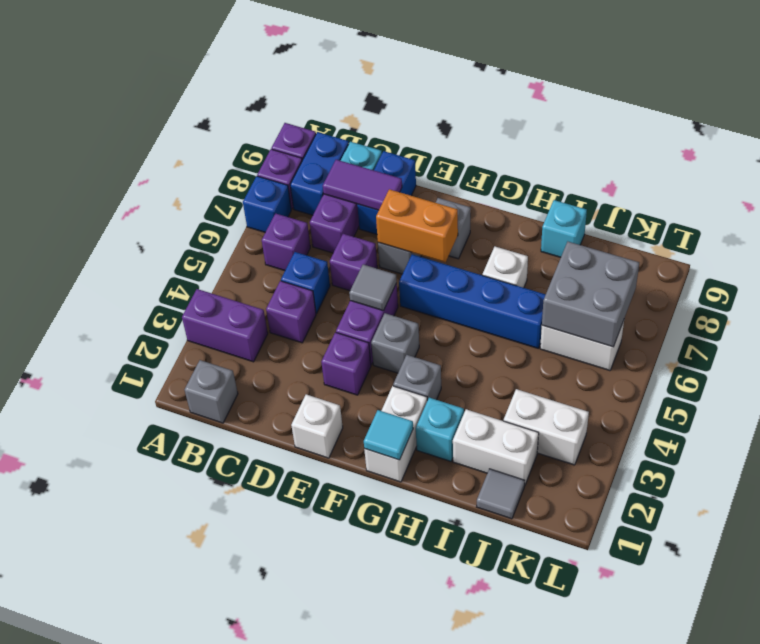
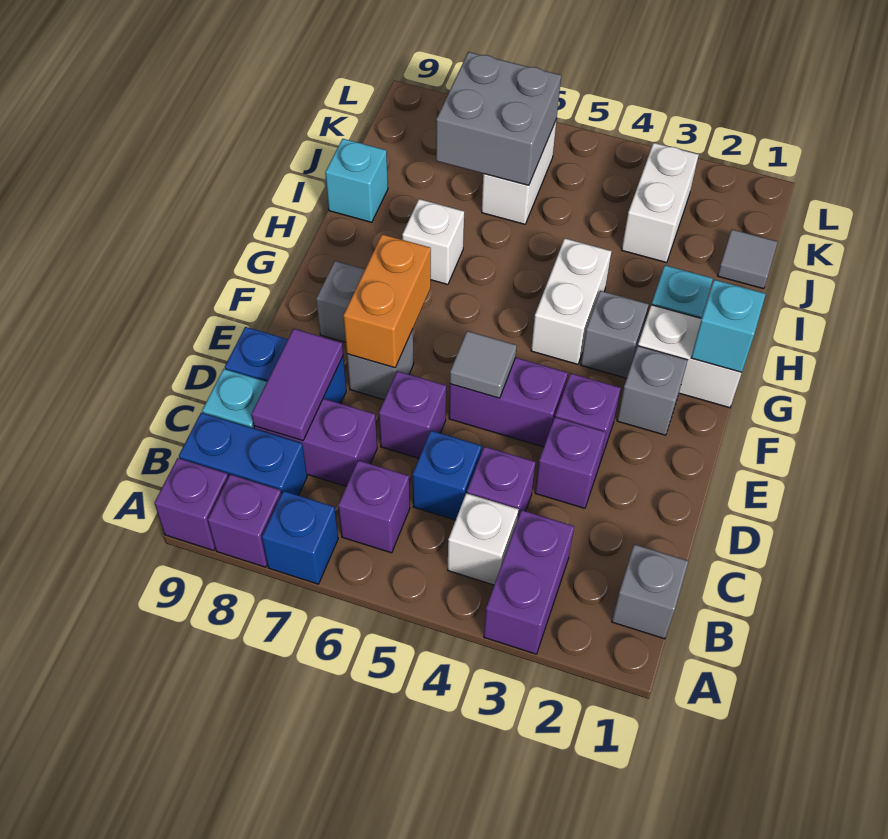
none -> purple brick D3 level 1
white brick E1 level 1 -> white brick B4 level 1
grey brick F4 level 1 -> grey brick F2 level 1
blue brick F6:I6 level 1 -> none
cyan tile G1 level 2 -> cyan brick G1 level 2
white brick I2:J2 level 1 -> white brick G4:H4 level 1

